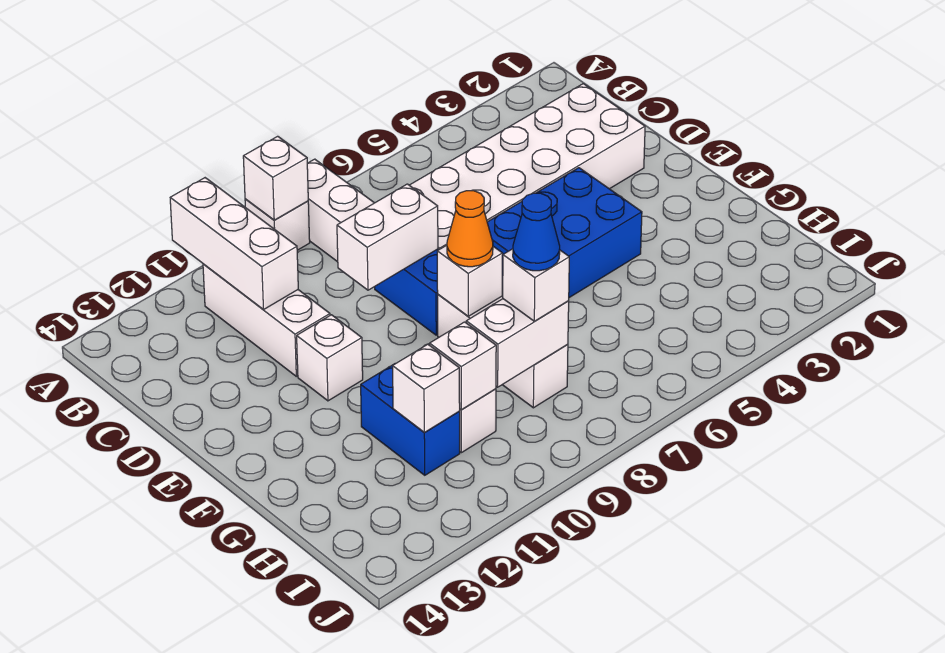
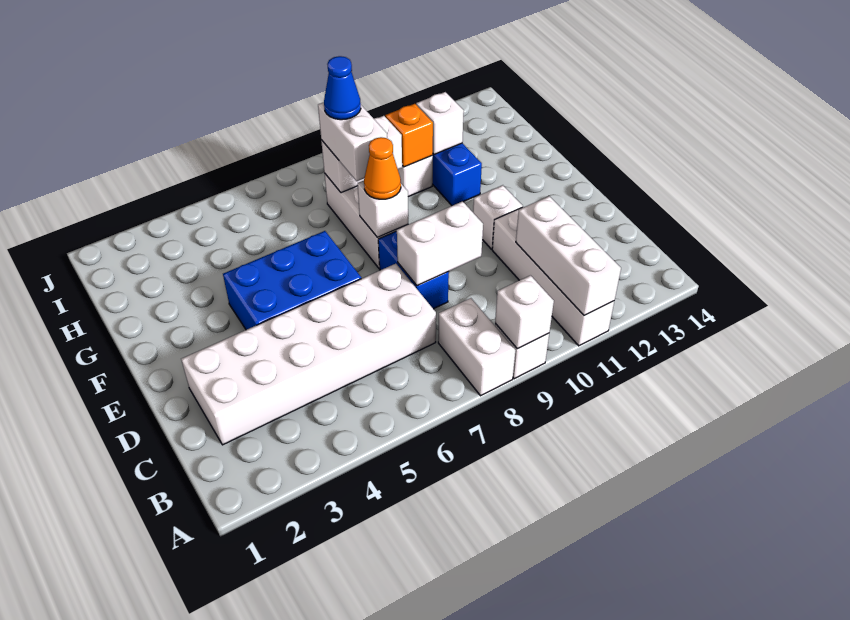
white brick B11:D11 level 1 -> white brick A11:D11 level 1
white brick H8 level 3 -> white brick G8:H8 level 3
white brick H10 level 2 -> orange brick H10 level 2

